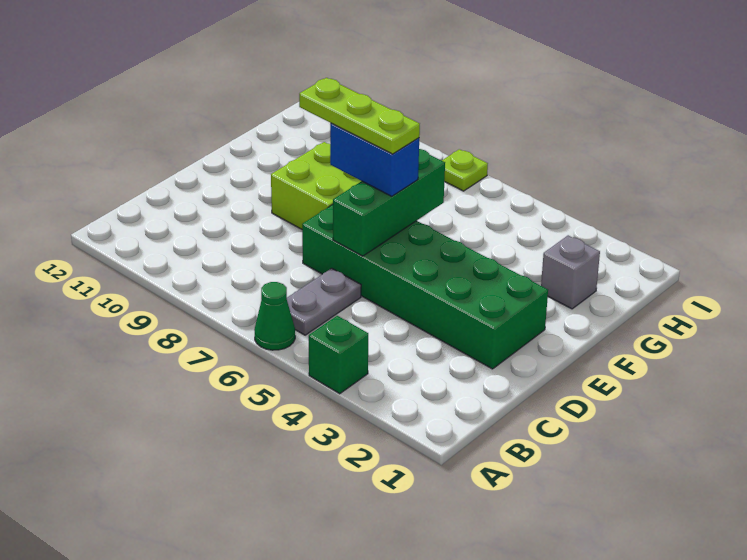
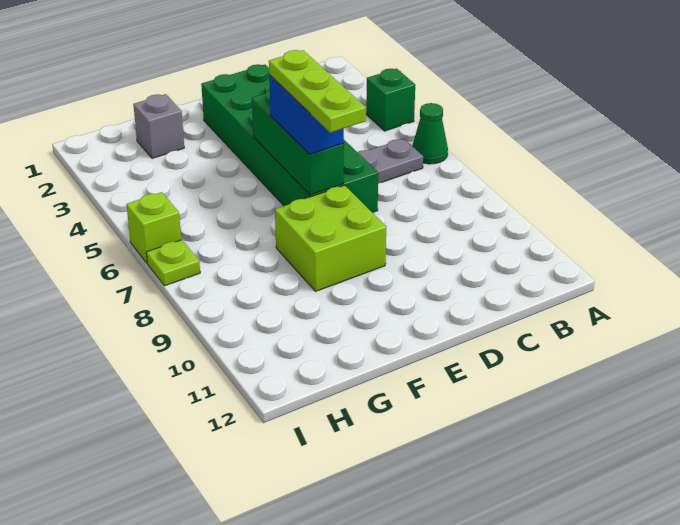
green brick D6:F6 level 2 -> green brick E5:E7 level 2
none -> lime brick I6 level 1

